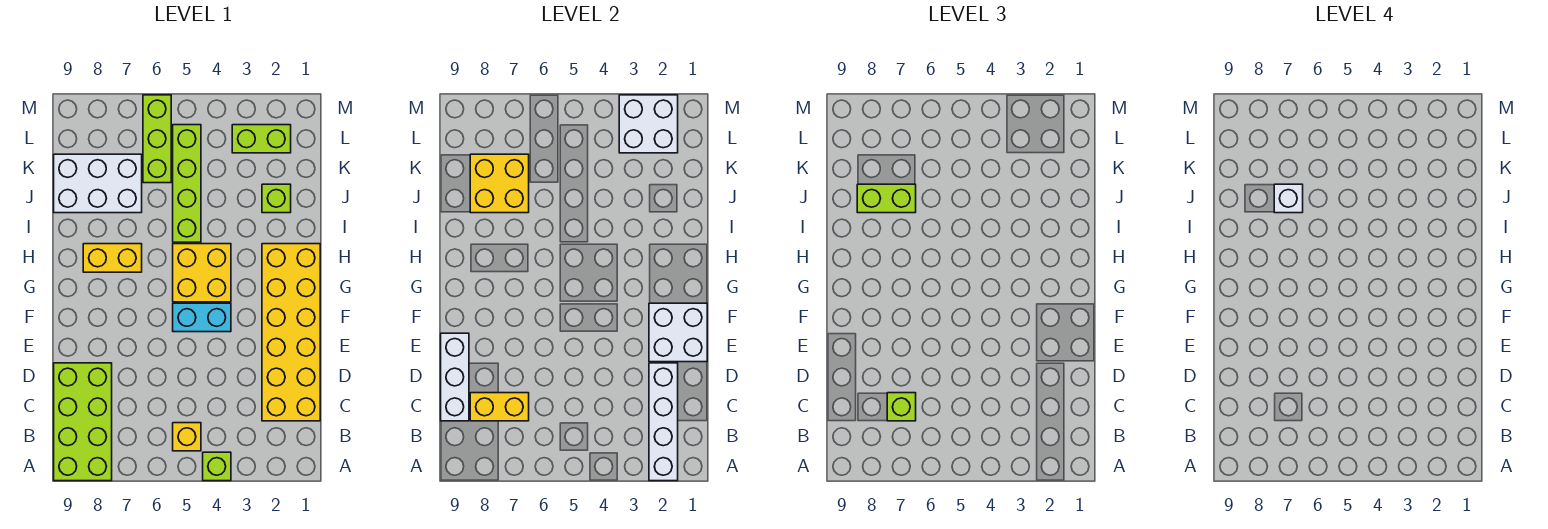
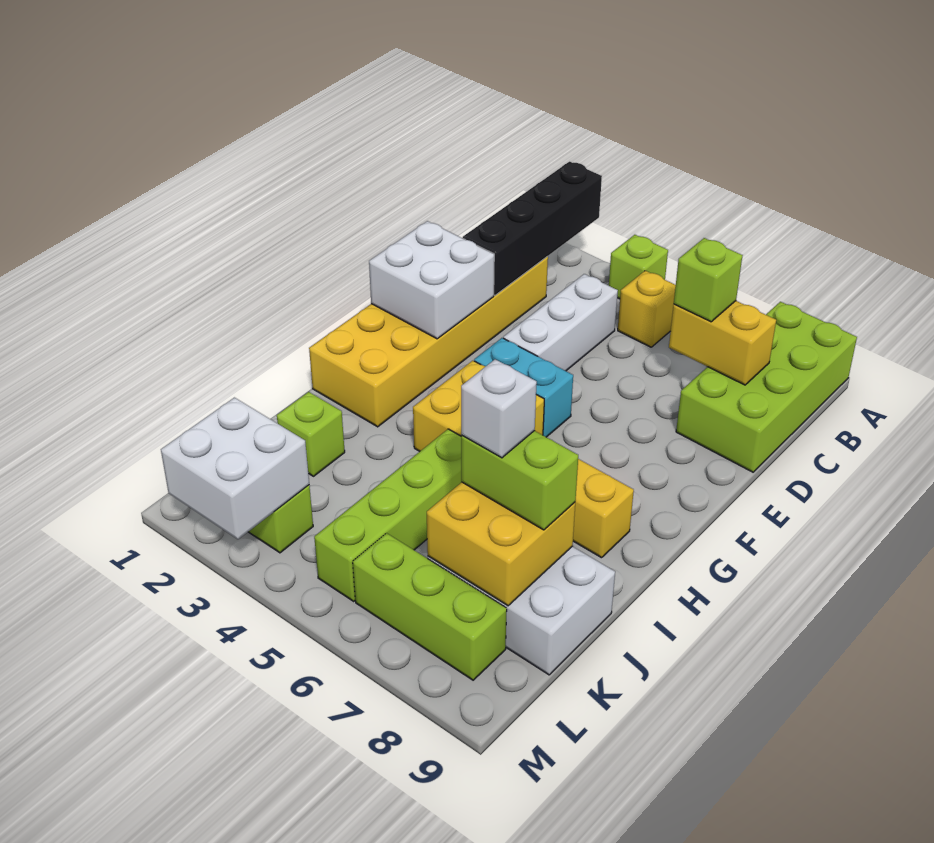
white brick A2:D2 level 2 -> black brick A2:D2 level 2
white brick C9:E9 level 2 -> white brick C4:E4 level 1
lime brick K6:M6 level 1 -> lime brick L6:L8 level 1

